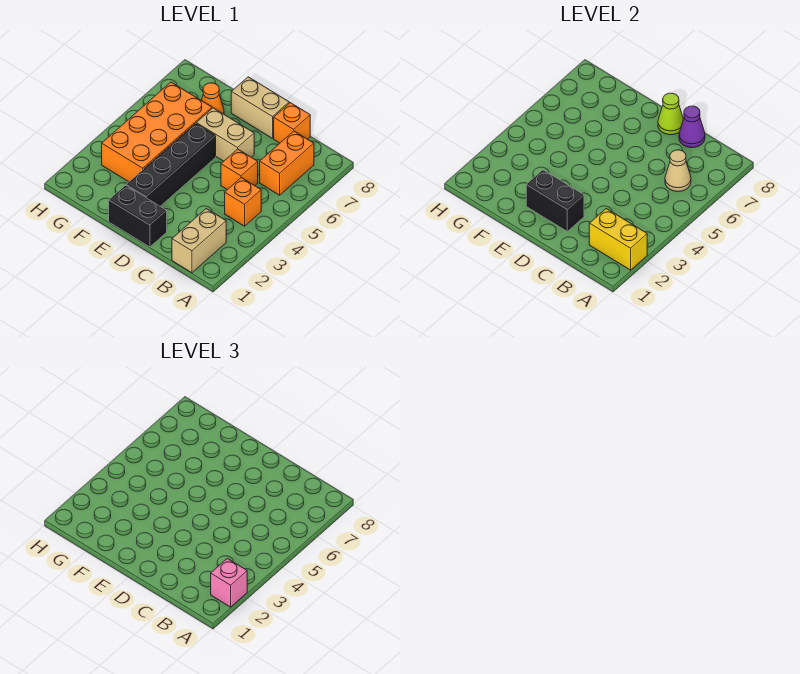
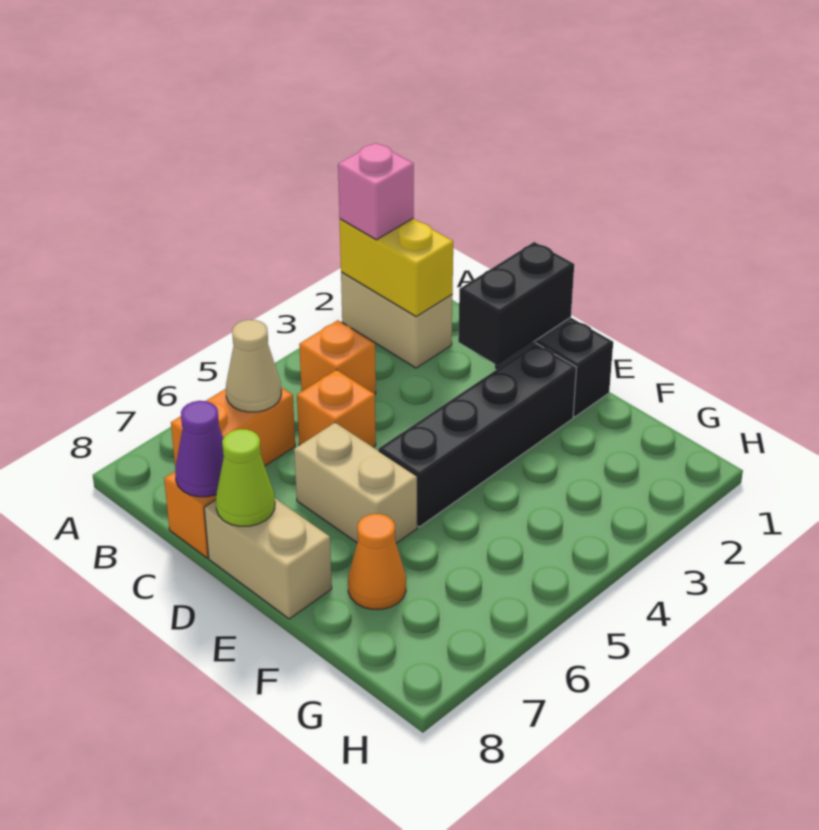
tan brick B1:B2 level 1 -> tan brick A2:B2 level 1
black brick D2:E2 level 2 -> black brick D1:D2 level 2
orange brick F3:G6 level 1 -> none

